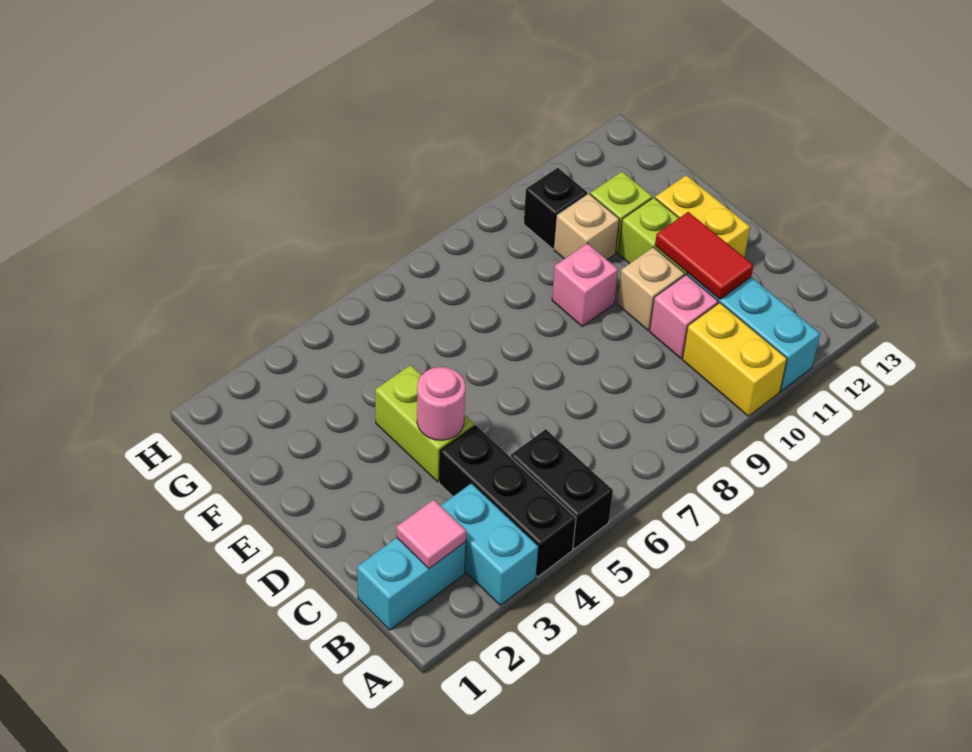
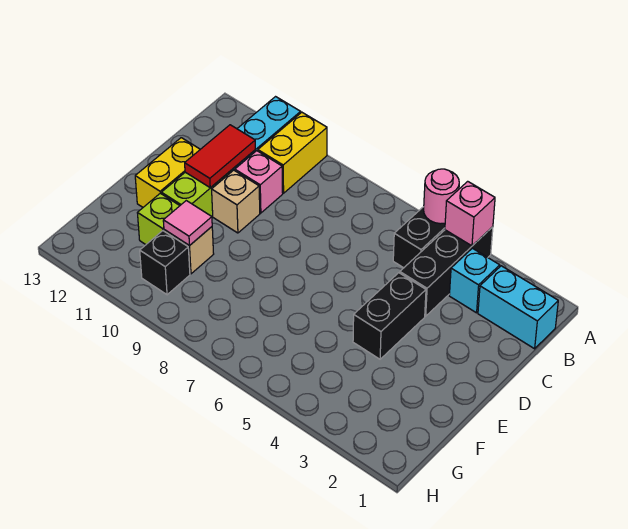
cyan brick A3:B3 level 1 -> cyan brick B3 level 1
pink tile B2 level 2 -> pink tile F10 level 2
lime brick D4:E4 level 1 -> black brick D4:E4 level 1
pink round brick D4 level 2 -> pink round brick A5 level 2
pink brick E9 level 1 -> pink brick A4 level 2

